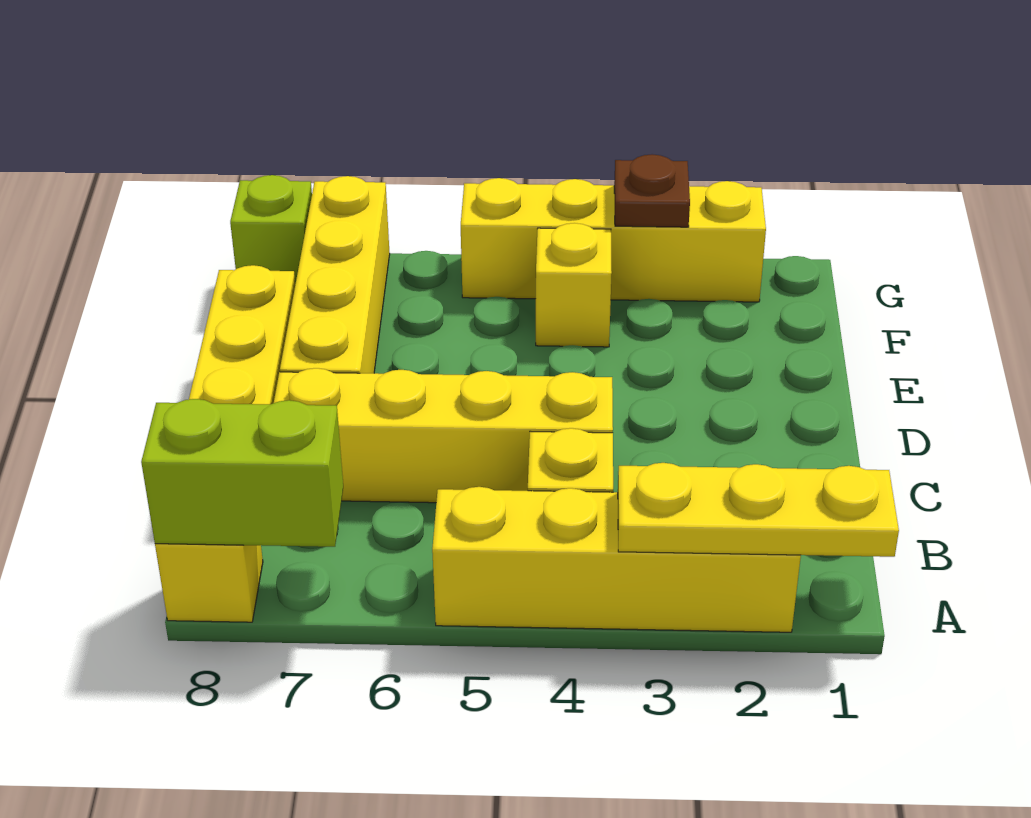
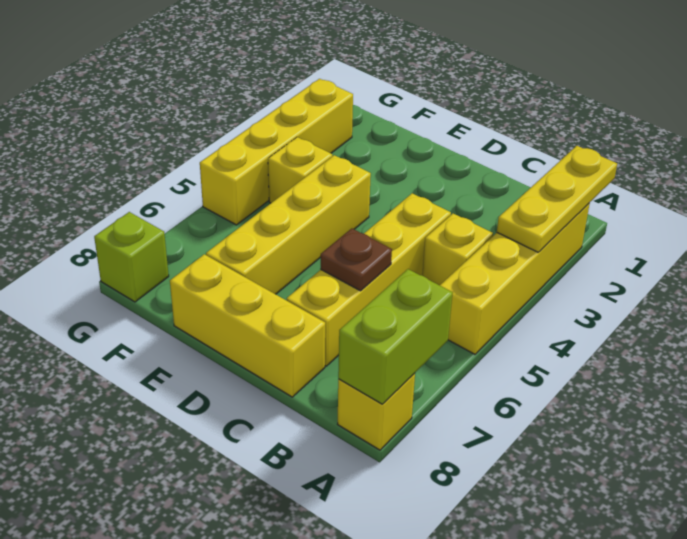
yellow brick D7:G7 level 1 -> yellow brick E4:E7 level 1
brown plate G3 level 2 -> brown plate C6 level 2

